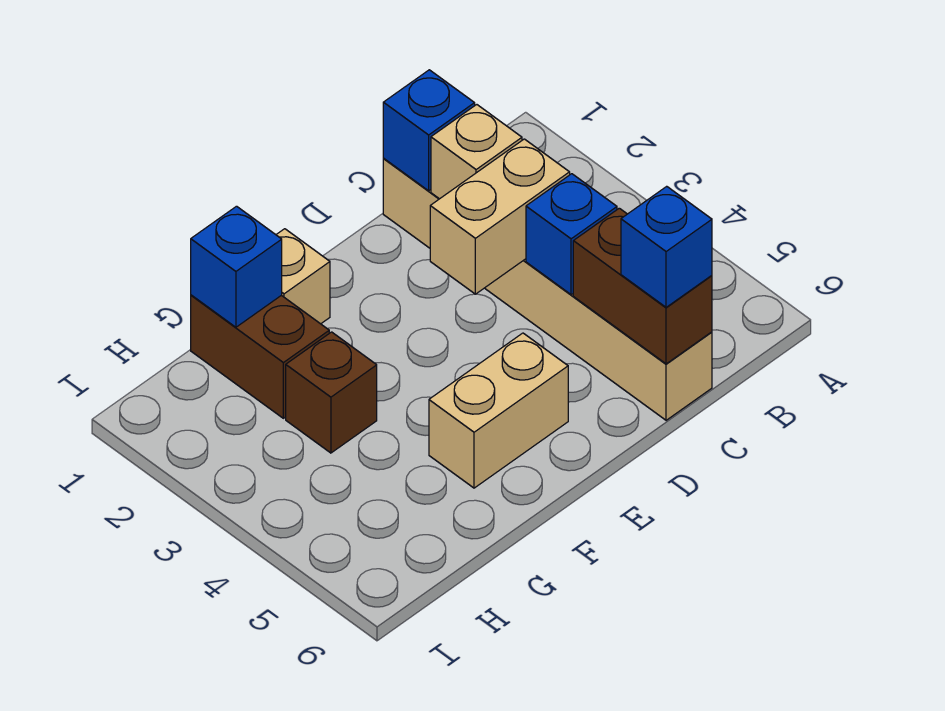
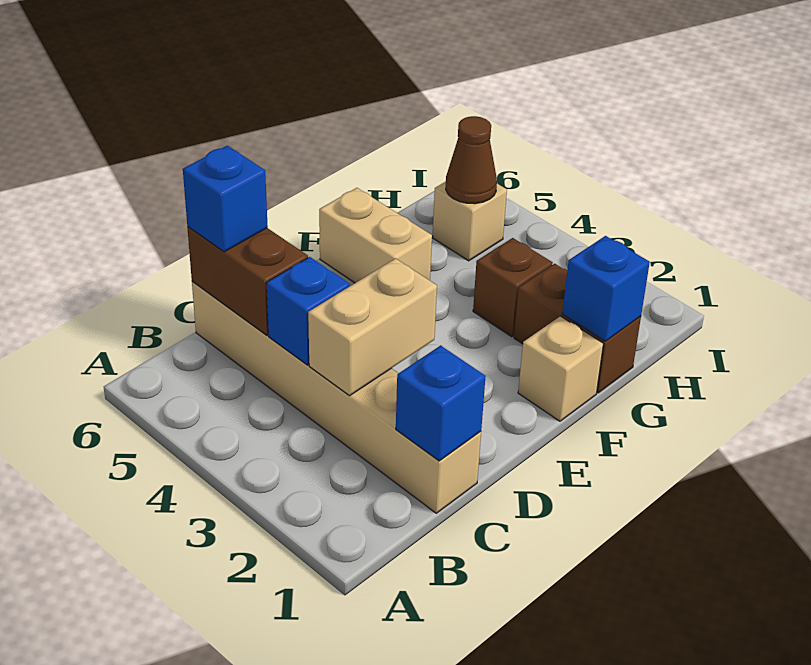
tan brick C2 level 2 -> tan brick H5 level 1
tan brick E5:F5 level 1 -> tan brick F5:F6 level 1
none -> brown cone H5 level 2

